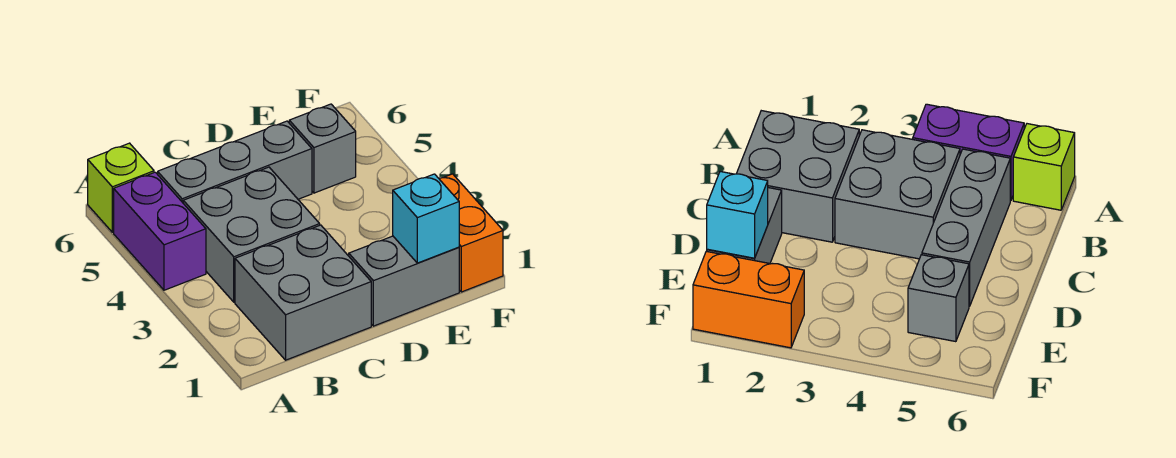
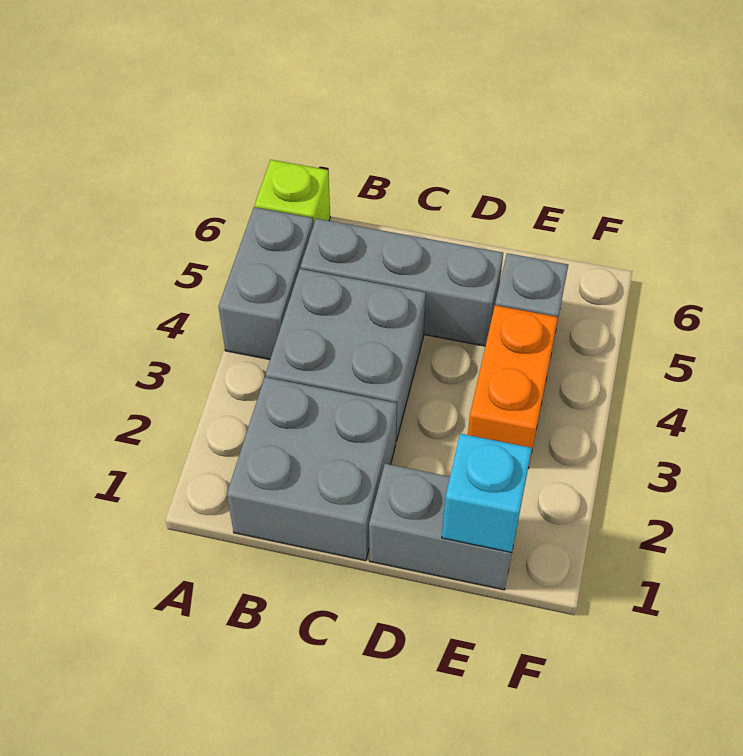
purple brick A4:A5 level 1 -> grey brick A4:A5 level 1
orange brick F1:F2 level 1 -> orange brick E3:E4 level 1

